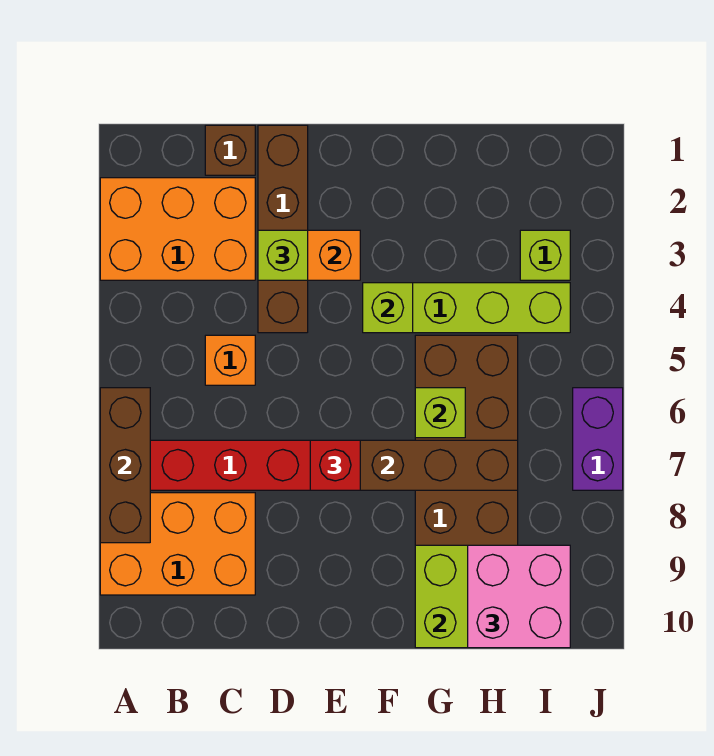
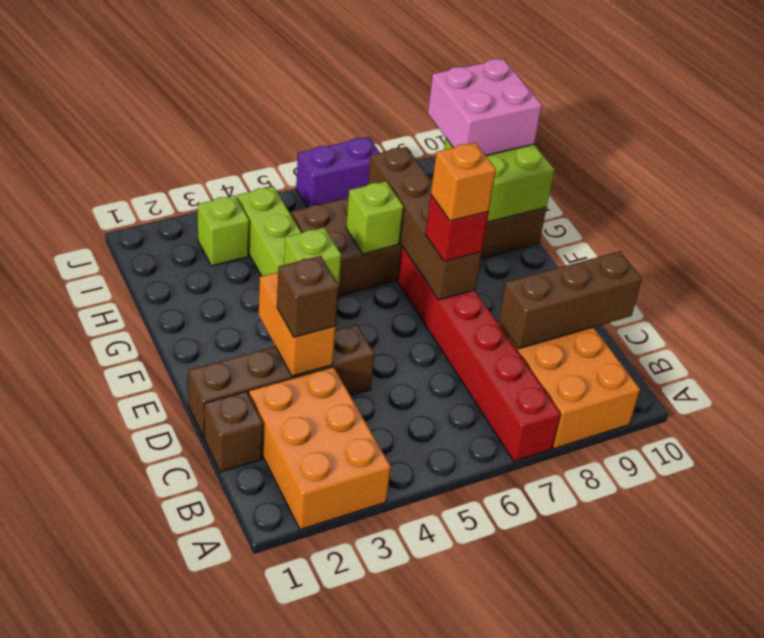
brown brick A6:A8 level 2 -> brown brick C8:C10 level 2
orange brick C5 level 1 -> orange brick E7 level 4
lime brick D3 level 3 -> brown brick D3 level 3

